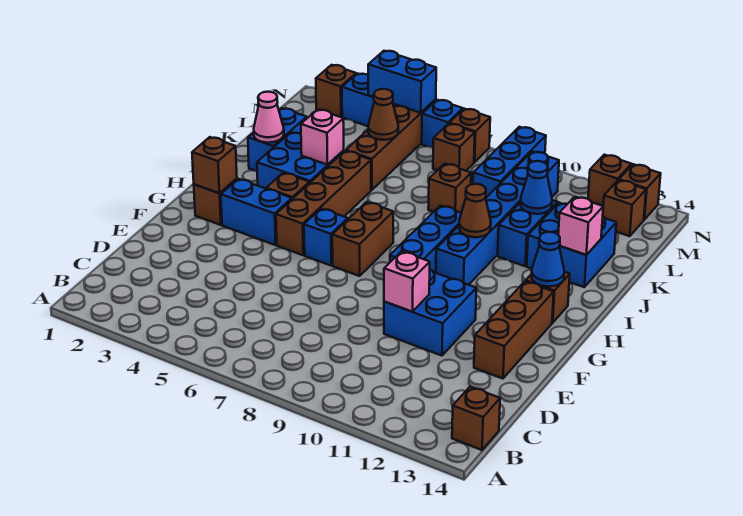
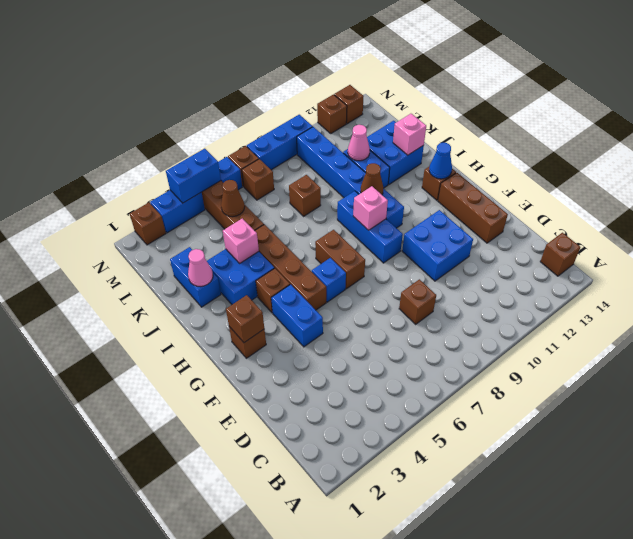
pink brick E10 level 2 -> pink brick H9 level 2
blue brick G3:G4 level 1 -> blue brick F4:G4 level 1
blue cone K11 level 2 -> pink cone K11 level 2
blue brick L9:N9 level 1 -> blue brick N8:N10 level 1
brown brick M13 level 1 -> brown brick D8 level 1

